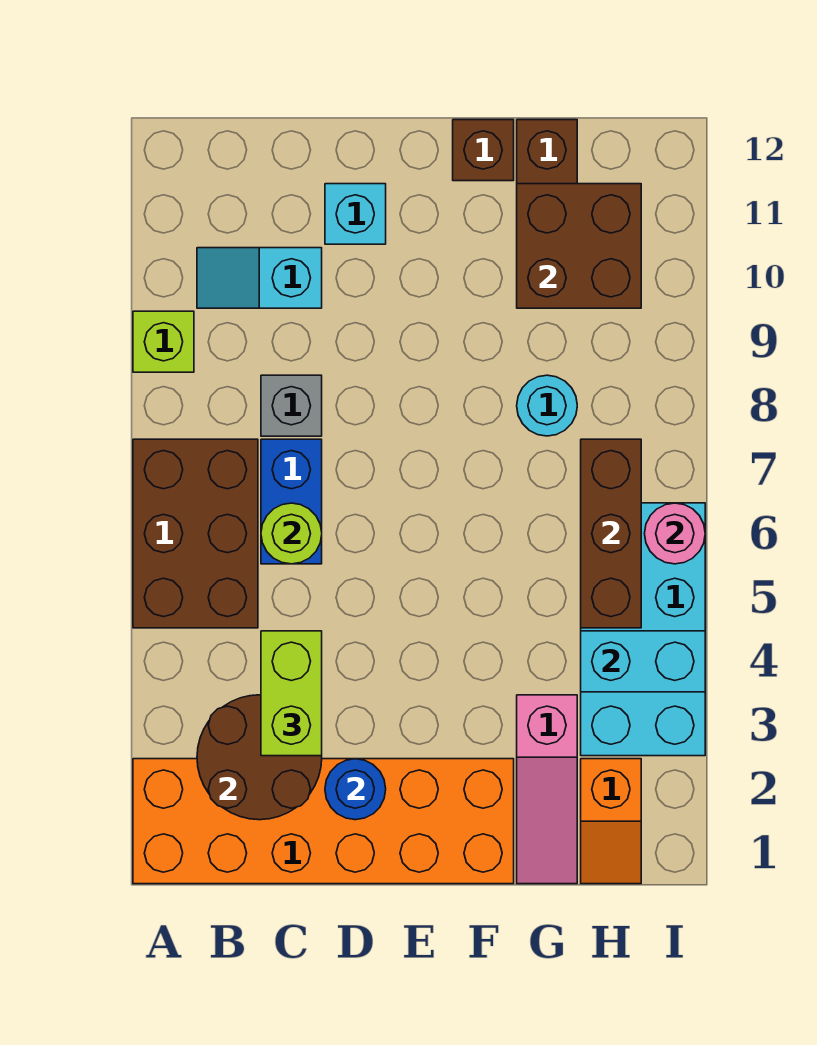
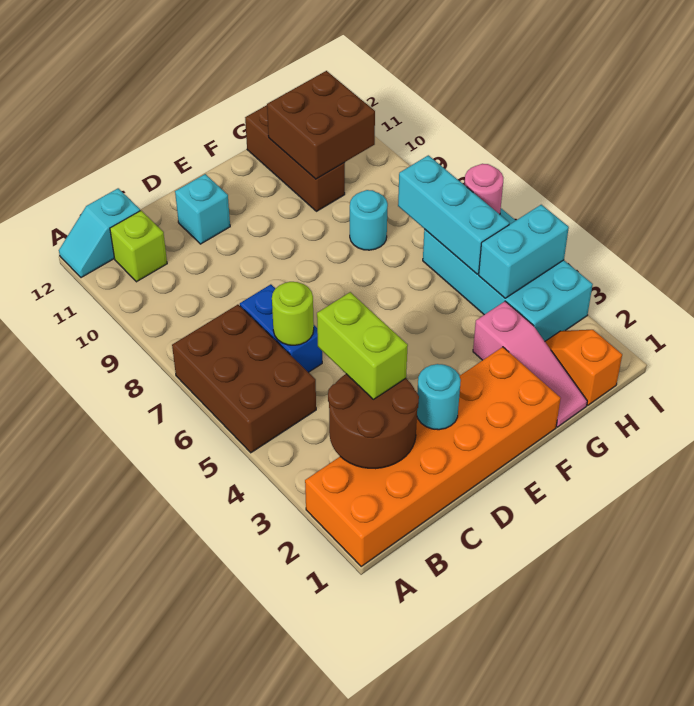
lime brick A9 level 1 -> lime brick B11 level 1
cyan slope B10:C10 level 1 top C -> cyan slope A12:B12 level 1 top B
grey brick C8 level 1 -> none
blue round brick D2 level 2 -> cyan round brick D2 level 2
brown brick F12 level 1 -> none
orange slope H1:H2 level 1 top 2 -> orange slope H1:H2 level 1 top 1
brown brick H5:H7 level 2 -> cyan brick H5:H7 level 2

